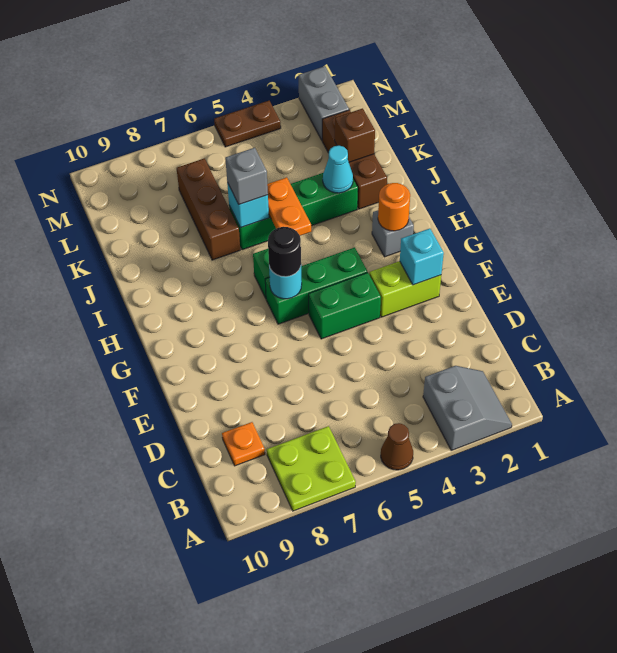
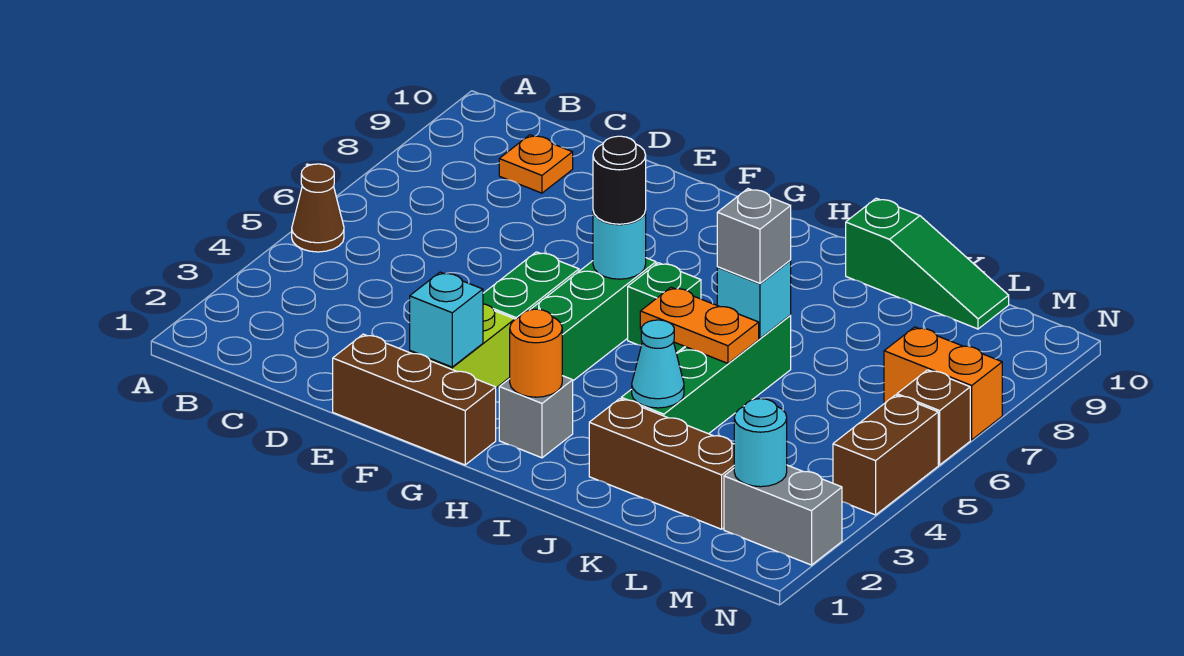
grey slope A2:B3 level 1 top 3 -> none
lime plate A7:B8 level 1 -> none
brown brick J7:L7 level 1 -> brown brick E1:G1 level 1
none -> green slope J10:L10 level 1 top J
brown brick K2 level 2 -> brown brick N6 level 1
none -> cyan round brick M2 level 2
none -> orange brick M7:N7 level 1
brown plate N4:N5 level 1 -> brown brick N4:N5 level 1

